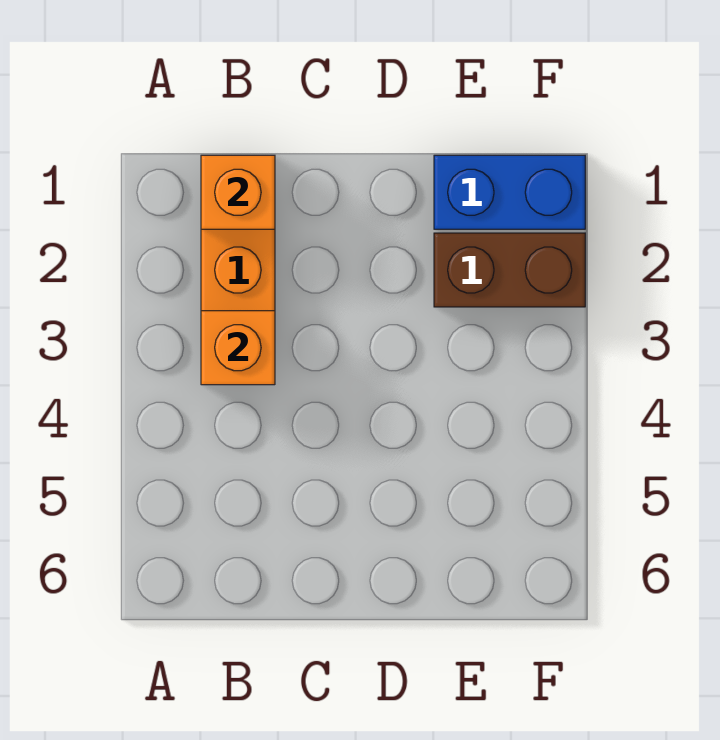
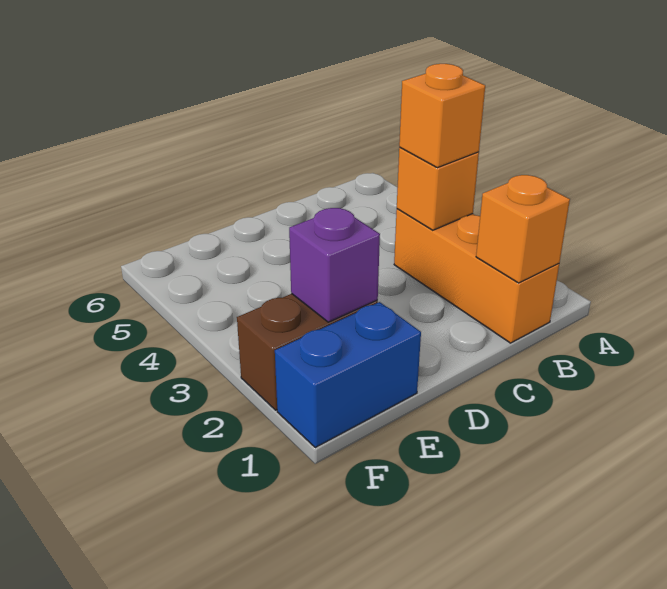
none -> orange brick B3 level 3
none -> purple brick E2 level 2

